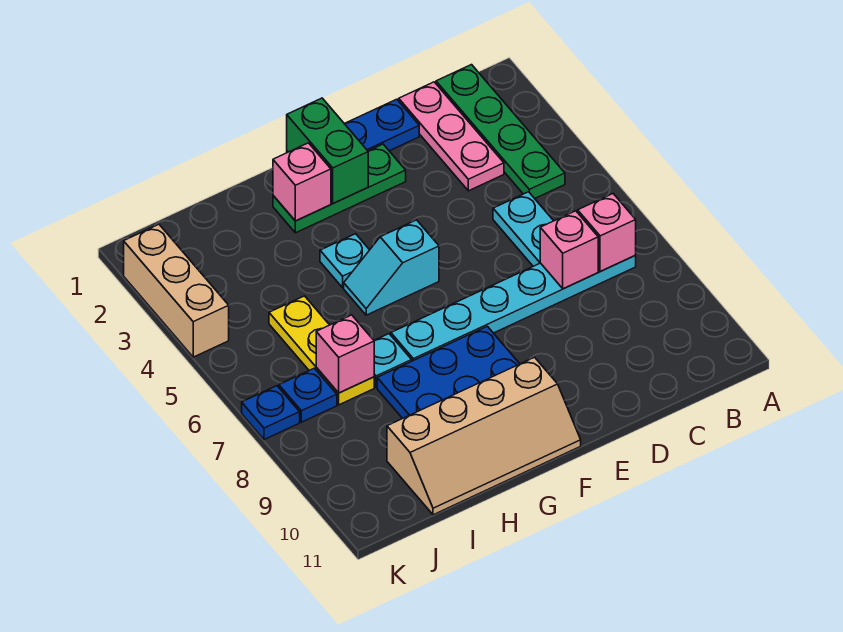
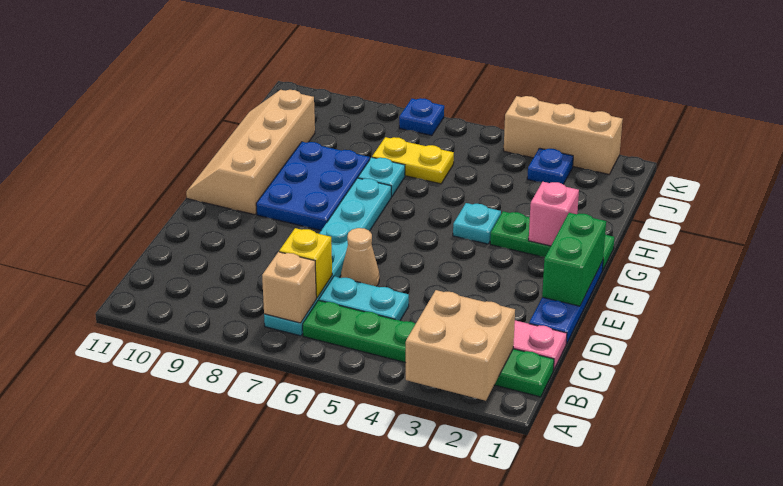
none -> tan brick A2:B3 level 2
green plate B1:B4 level 1 -> green plate B1:B6 level 1
pink brick B7 level 2 -> tan brick B7 level 2
pink brick C7 level 2 -> yellow brick C7 level 2
none -> tan cone D6 level 1
green plate E2:G2 level 1 -> green plate G1:G3 level 1
green brick F1:F2 level 2 -> green brick E1:F1 level 2
cyan slope F5:G5 level 1 top F -> none
yellow plate I5:I7 level 1 -> yellow plate I6:I7 level 1
pink brick I7 level 2 -> none
blue plate J7 level 1 -> blue plate J3 level 1

